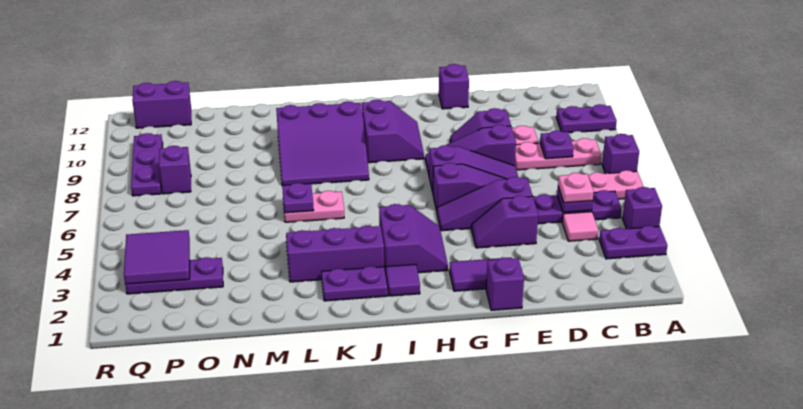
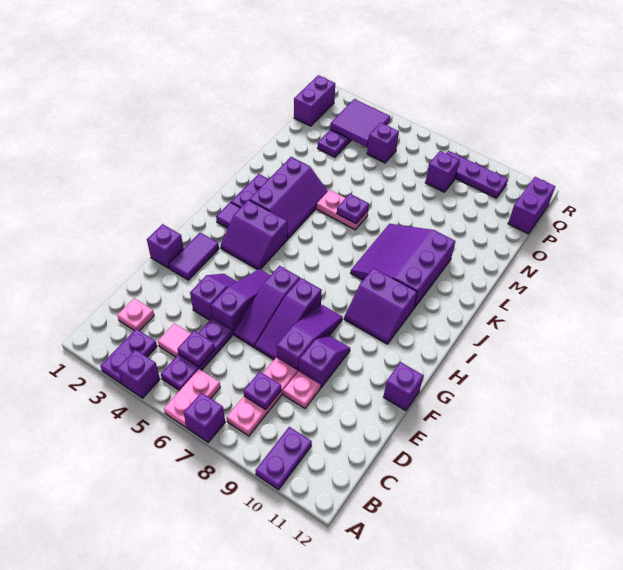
pink plate C5 level 3 -> pink plate C2 level 1
pink plate K6:L6 level 1 -> pink plate L5:L6 level 1
none -> purple brick P1:Q1 level 1
none -> purple brick P5 level 1

